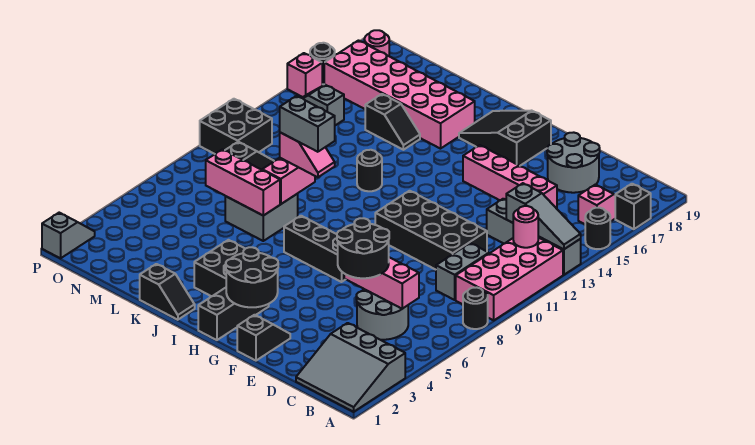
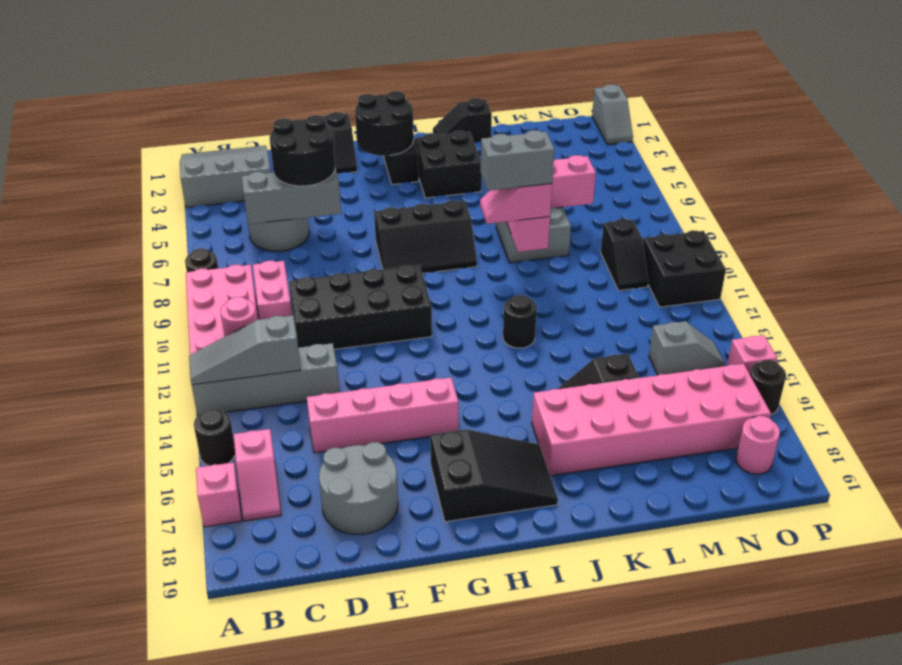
black brick A17 level 1 -> pink brick A17 level 1
pink brick C6:E6 level 2 -> grey brick C6:E6 level 2
grey brick C9:C10 level 1 -> pink brick C9:C10 level 1

